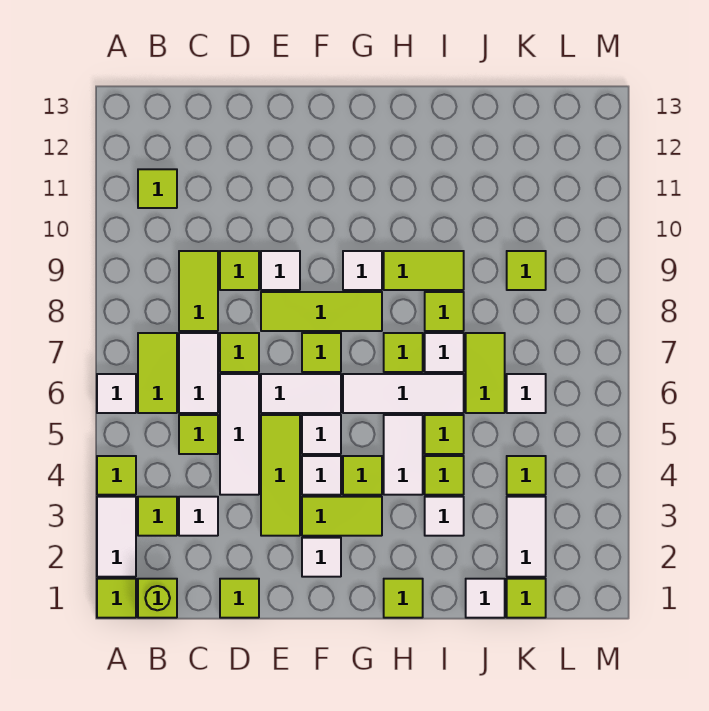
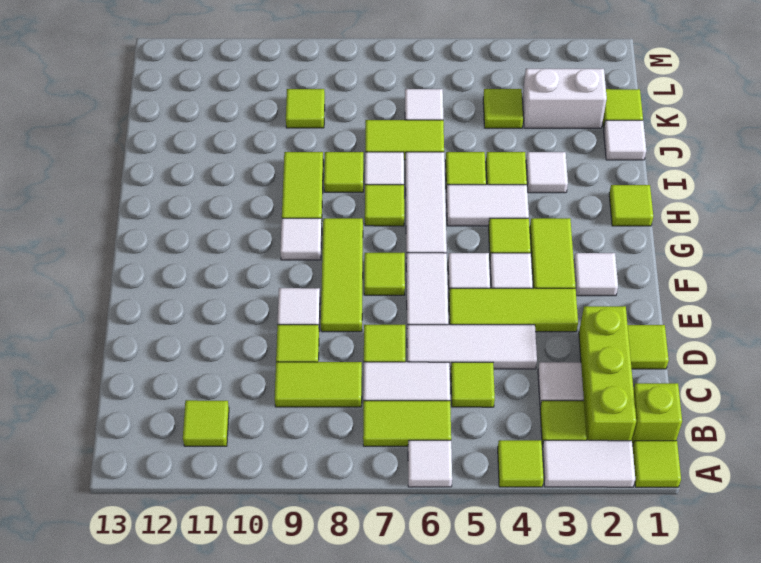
none -> lime brick B2:D2 level 1
white tile K2:K3 level 1 -> white brick K2:K3 level 1

